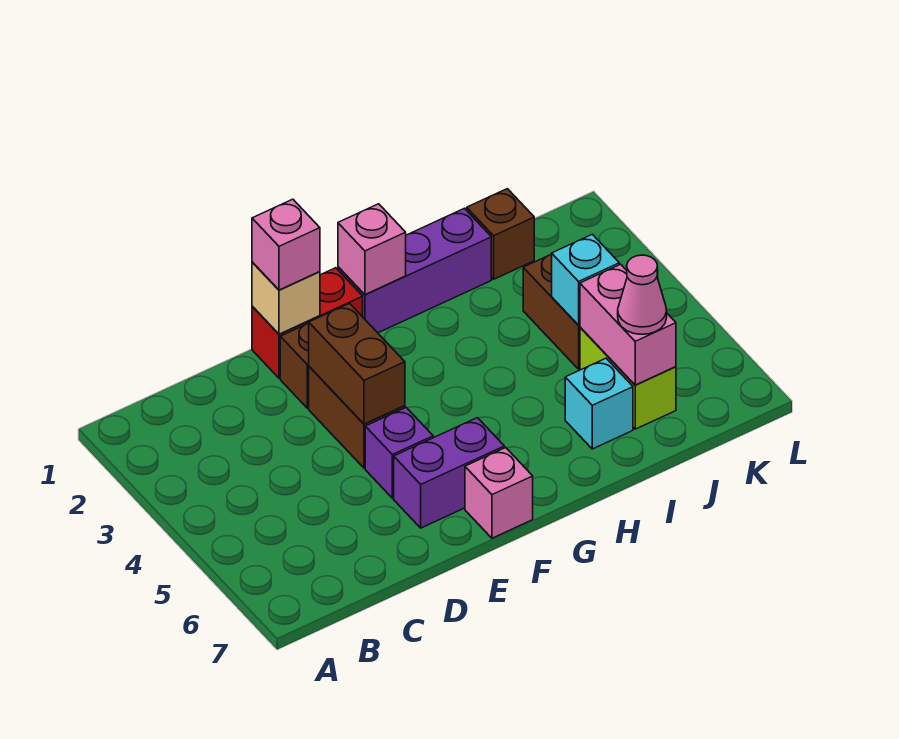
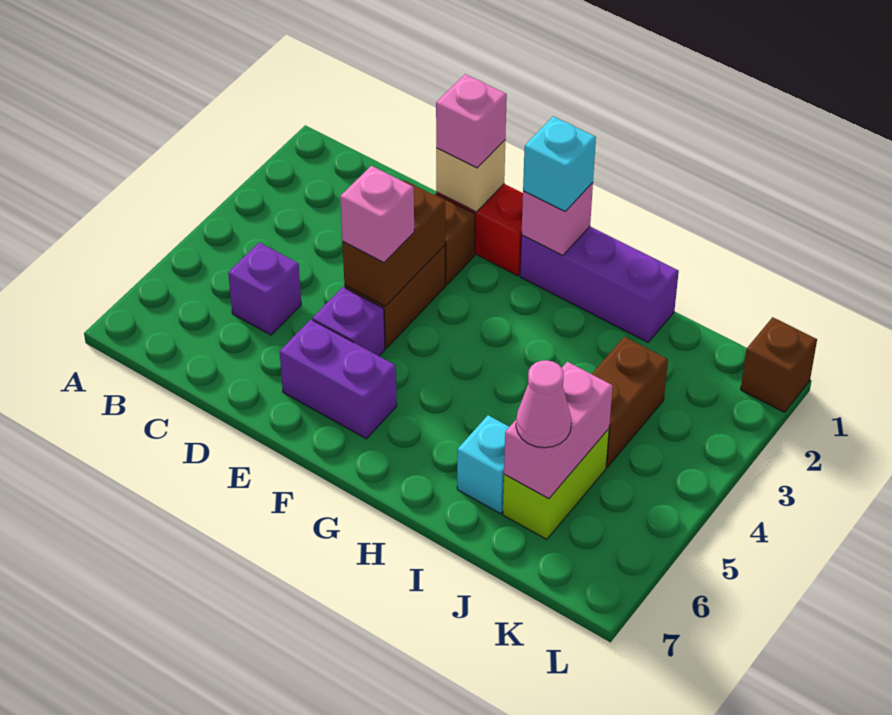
none -> purple brick C5 level 1
pink brick F7 level 1 -> pink brick E4 level 3
brown brick J1 level 1 -> brown brick L1 level 1
cyan brick J4 level 2 -> cyan brick G1 level 3

